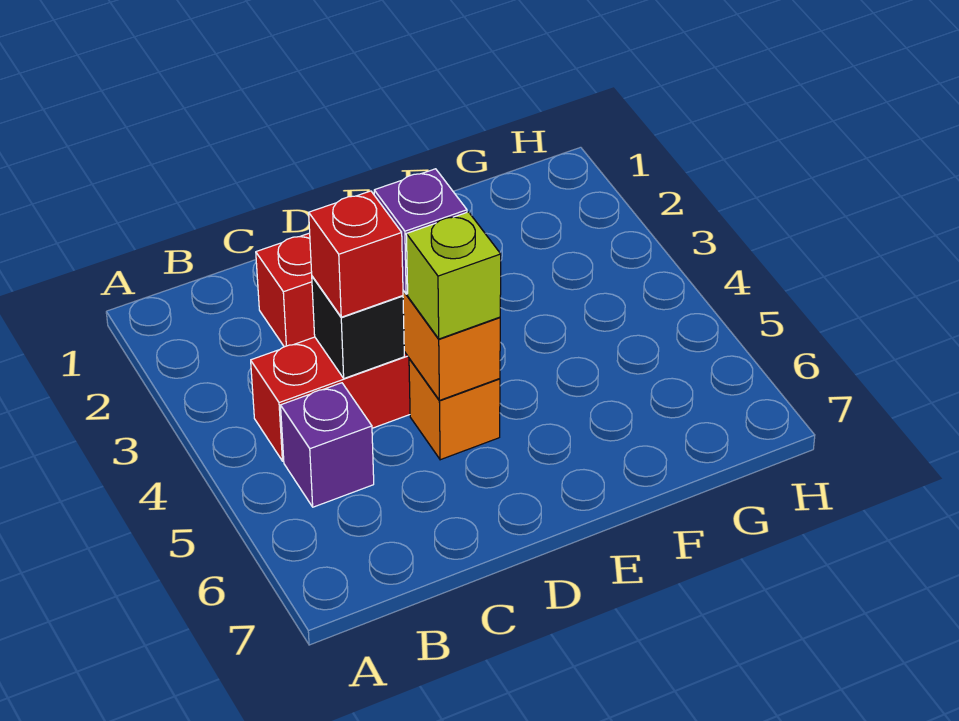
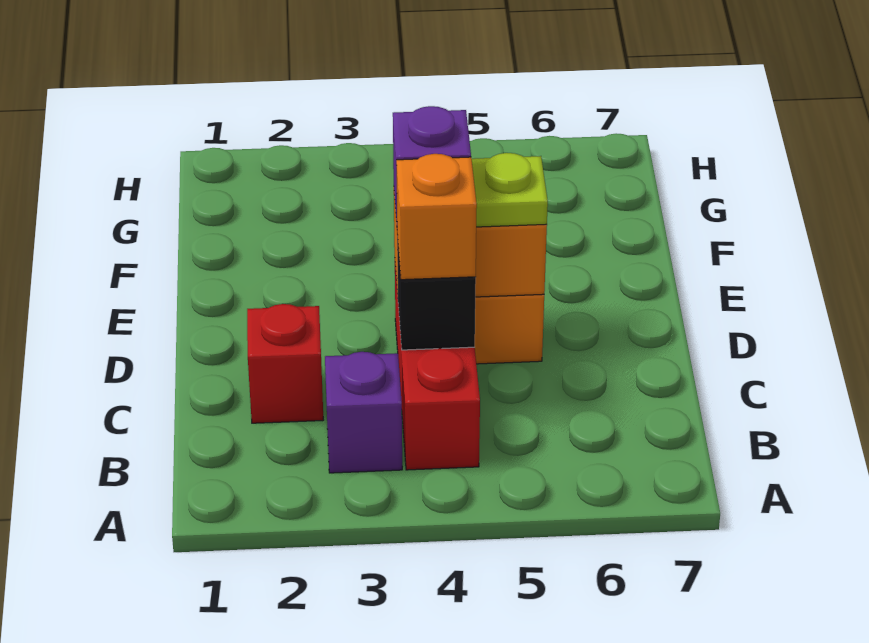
purple brick B5 level 1 -> purple brick B3 level 1
red brick C4 level 3 -> orange brick C4 level 3
lime brick D5 level 3 -> lime plate D5 level 3

